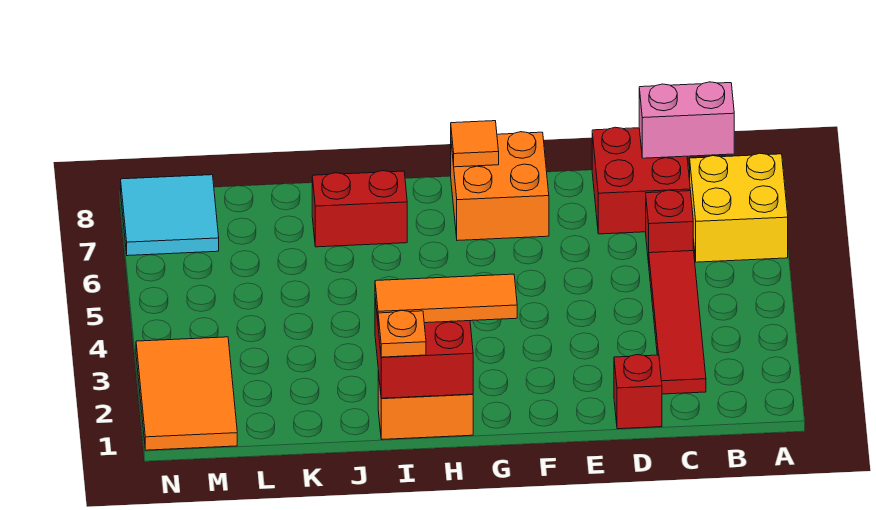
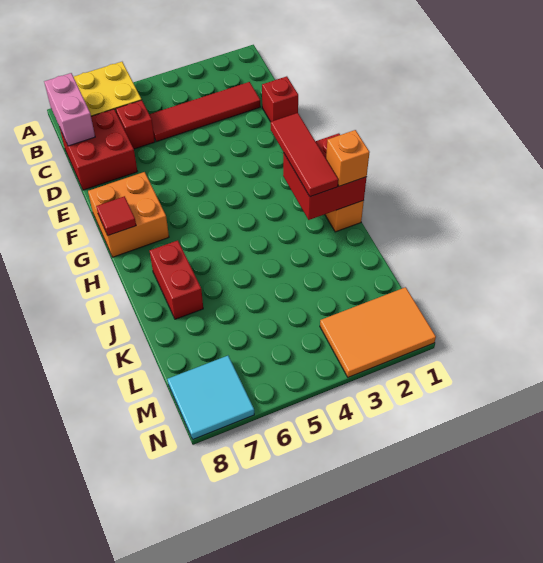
orange tile G2:I2 level 3 -> red tile G2:I2 level 3
orange tile G8 level 2 -> red tile G8 level 2
orange plate I1 level 3 -> orange brick I1 level 3

